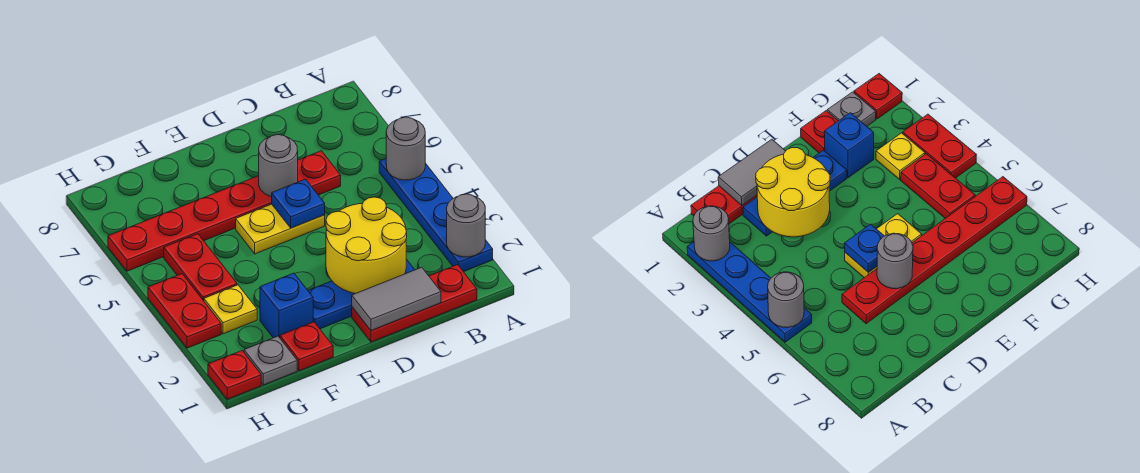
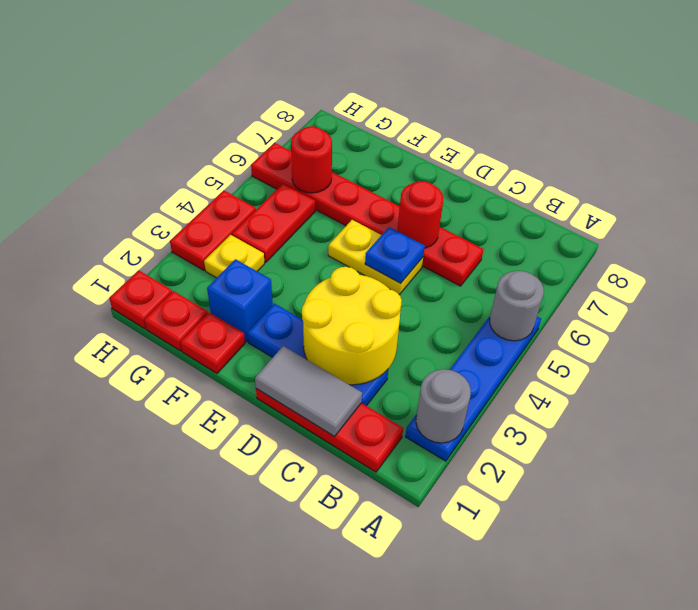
grey round brick D6 level 2 -> red round brick D6 level 2
grey plate G1 level 1 -> red plate G1 level 1
none -> red round brick G6 level 2

